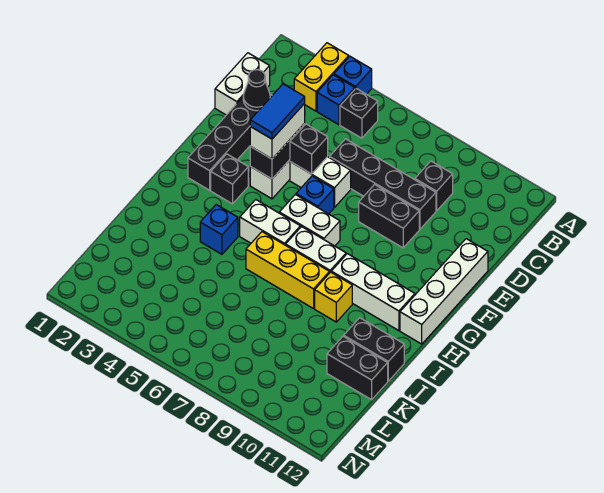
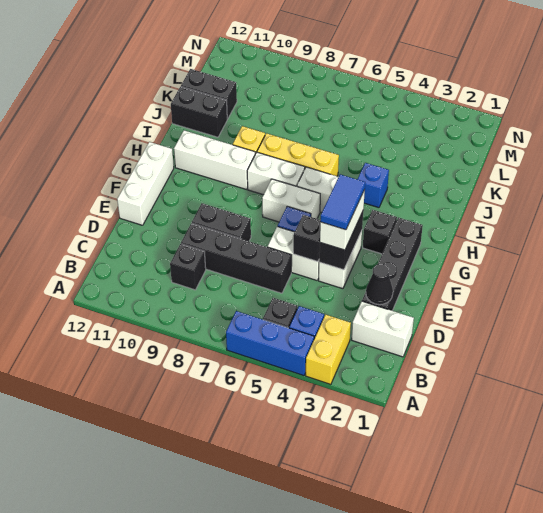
blue brick A4 level 1 -> blue brick A4:A6 level 1
white brick C1:D1 level 1 -> white brick C1:C2 level 1
white brick E12:H12 level 1 -> white brick E12:G12 level 1

